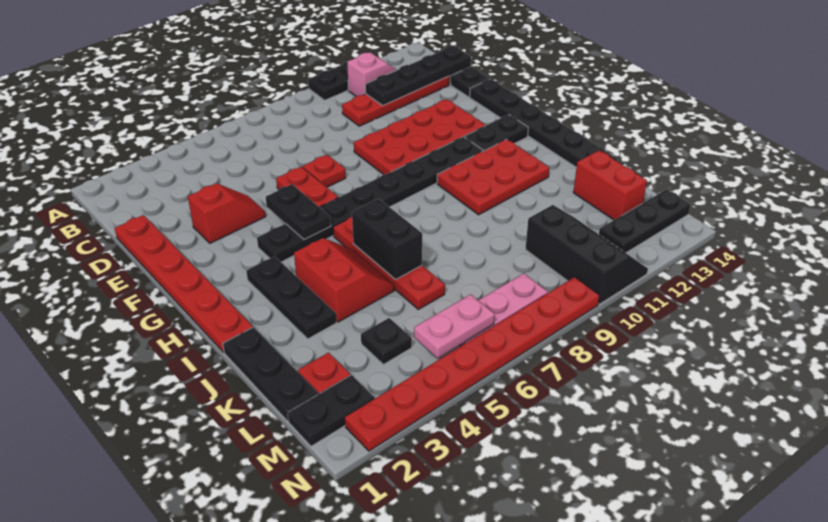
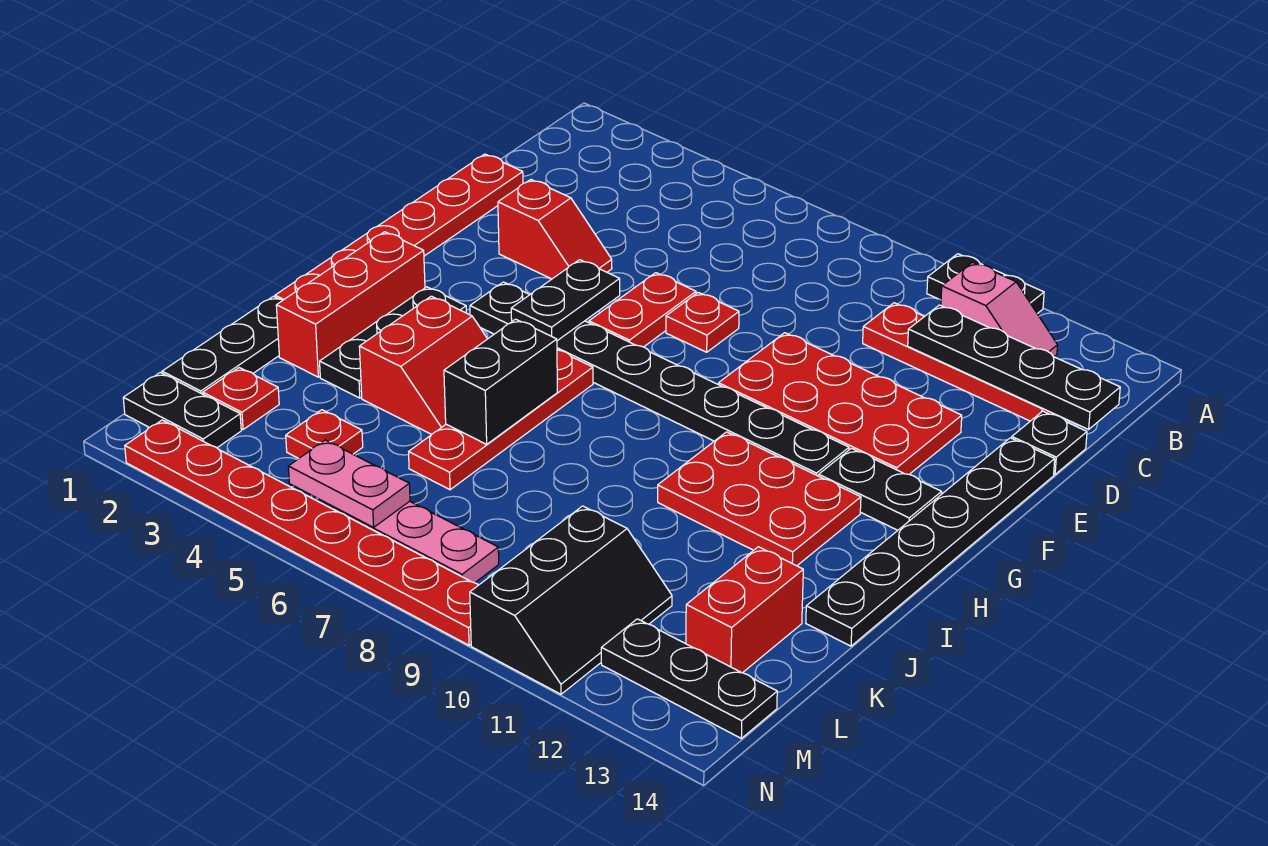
none -> red brick H2:J2 level 1
black plate L4 level 1 -> red plate L4 level 1

